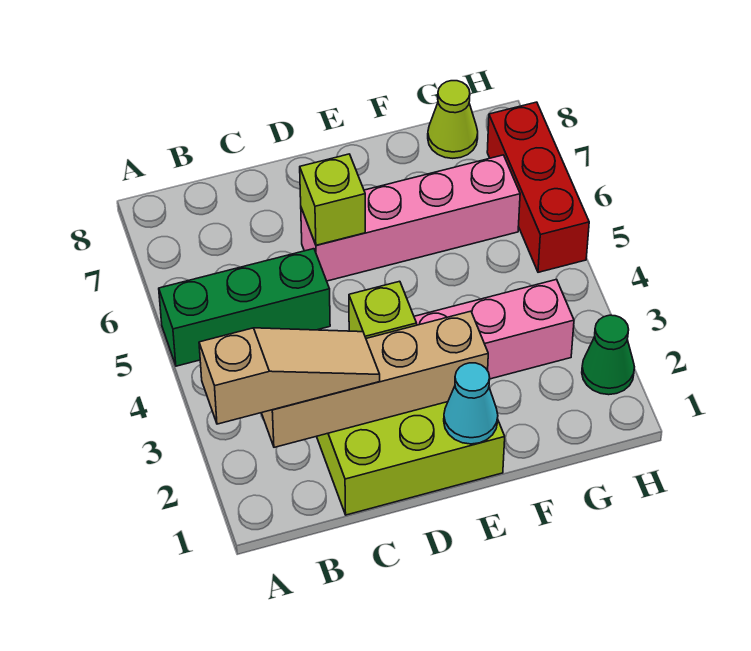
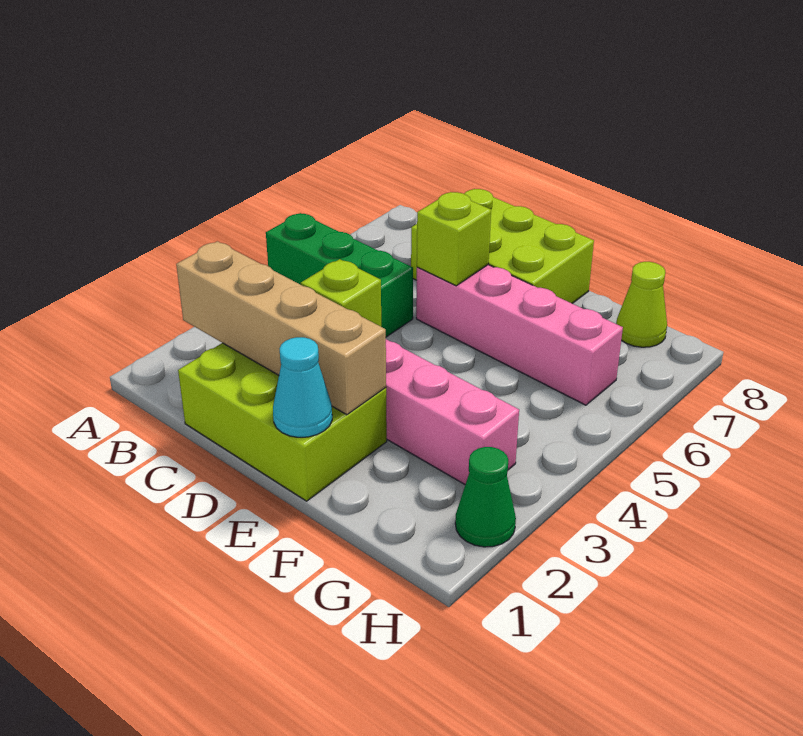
tan slope A2:C2 level 3 top A -> none
none -> lime brick C7:E8 level 1
red brick H5:H7 level 1 -> none

